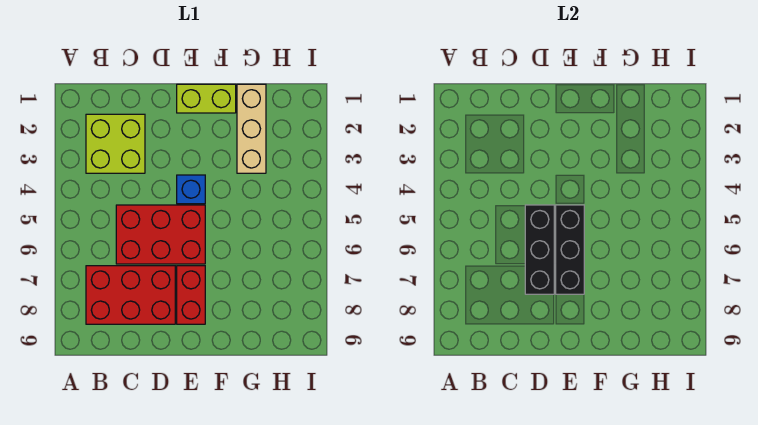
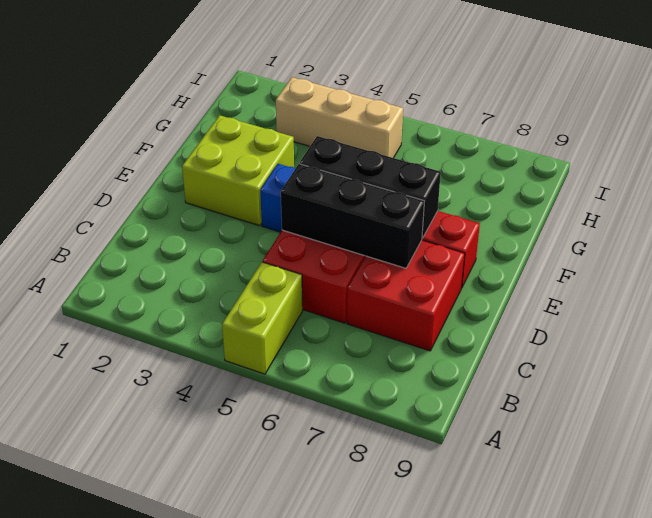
lime brick B2:C3 level 1 -> lime brick E2:F3 level 1
red brick B7:D8 level 1 -> red brick C7:D8 level 1
lime brick E1:F1 level 1 -> lime brick A5:B5 level 1
tan brick G1:G3 level 1 -> tan brick H3:H5 level 1

